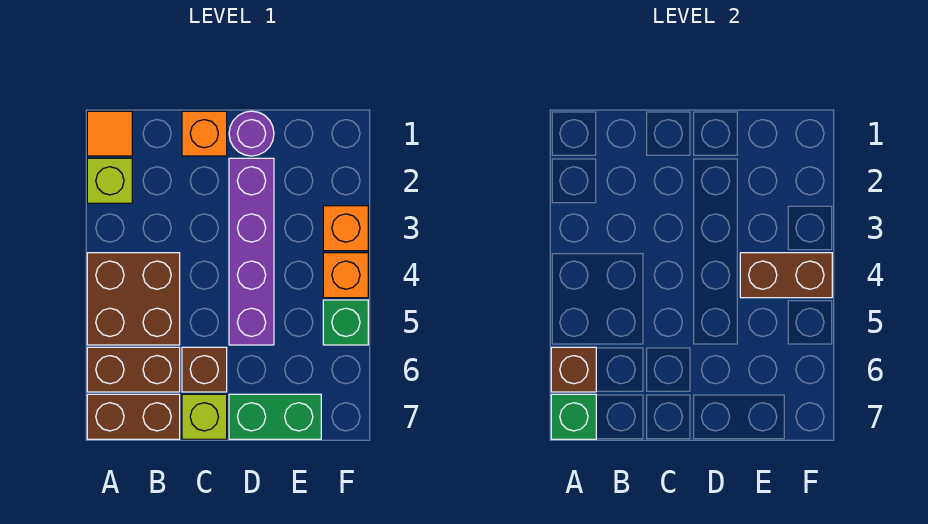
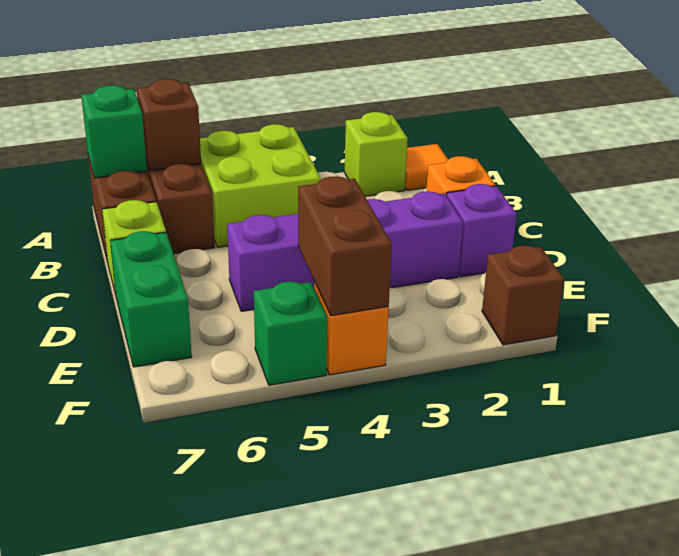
brown brick A4:B5 level 1 -> lime brick A4:B5 level 1
brown brick C6 level 1 -> brown brick F1 level 1
purple round brick D1 level 1 -> purple brick D1 level 1
orange brick F3 level 1 -> none

